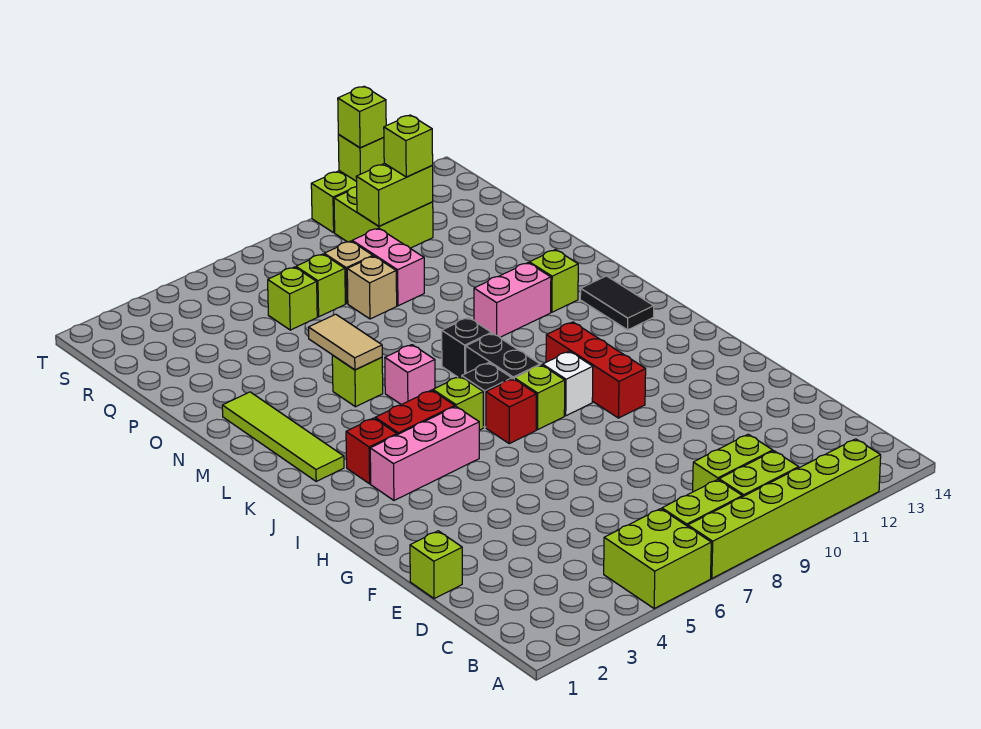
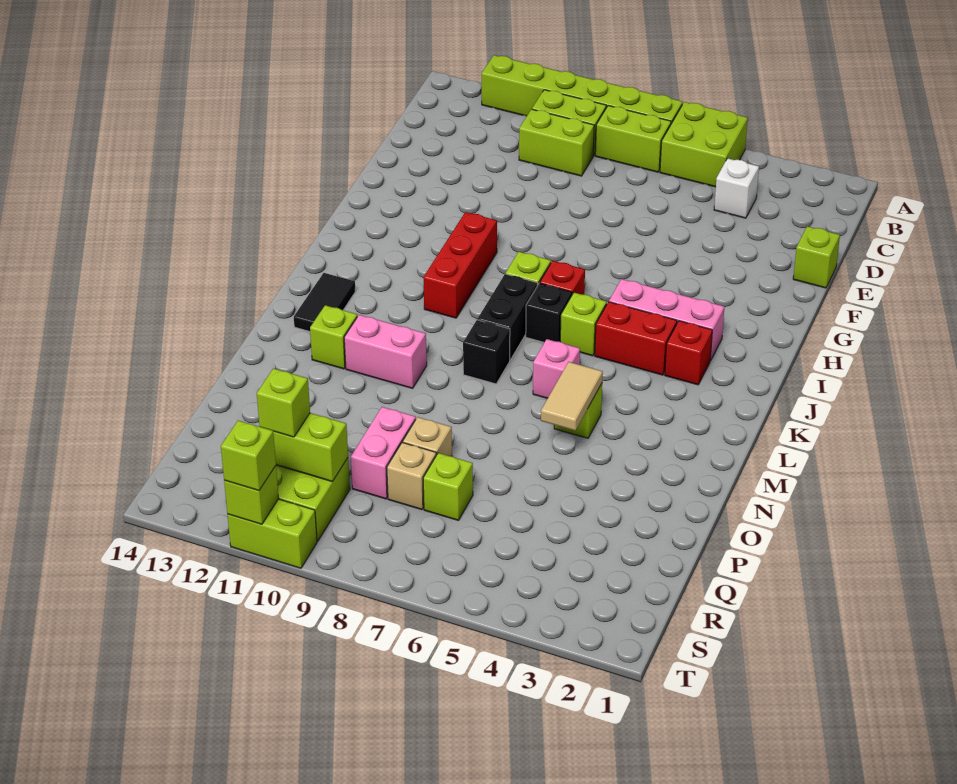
white brick I9 level 1 -> white brick C4 level 1
lime tile K2:N2 level 1 -> none
lime brick Q6 level 1 -> none

